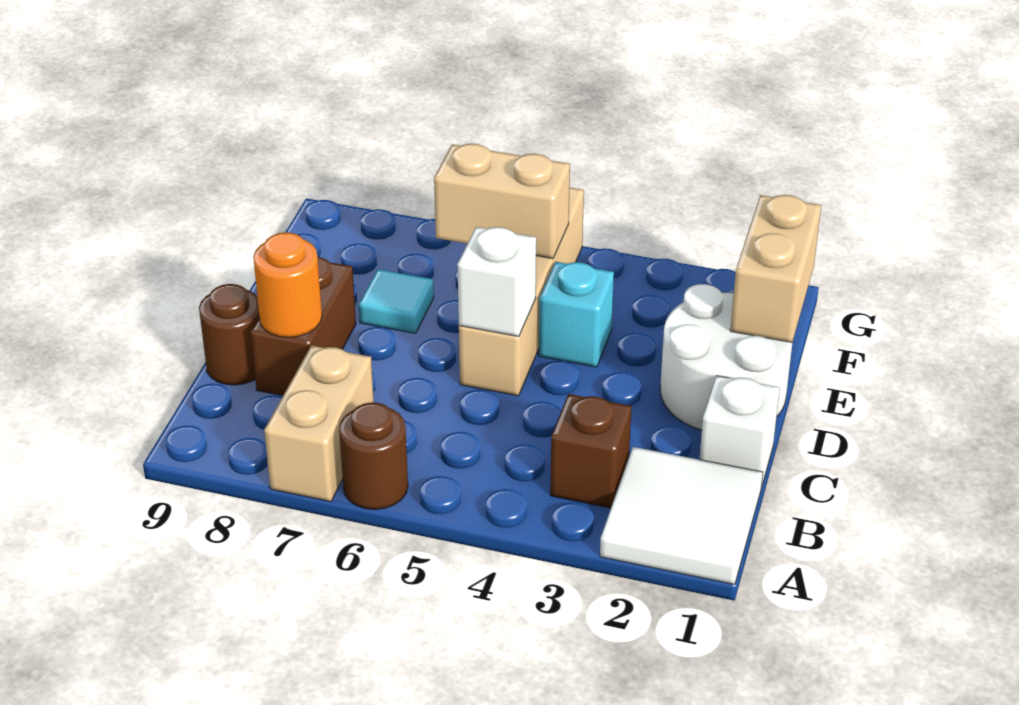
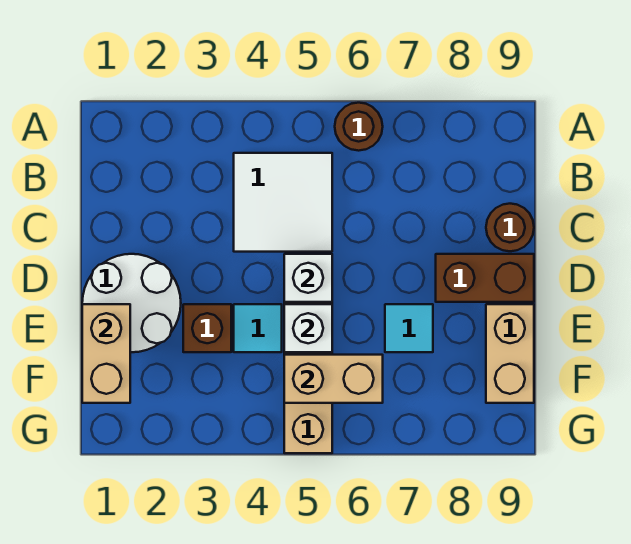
white tile A1:B2 level 1 -> white tile B4:C5 level 1
tan brick A7:B7 level 1 -> tan brick E9:F9 level 1
brown brick B3 level 1 -> brown brick E3 level 1
white brick C1 level 1 -> white brick E5 level 2
brown brick C8:D8 level 1 -> brown brick D8:D9 level 1
orange round brick C8 level 2 -> none
cyan brick E4 level 1 -> cyan tile E4 level 1

